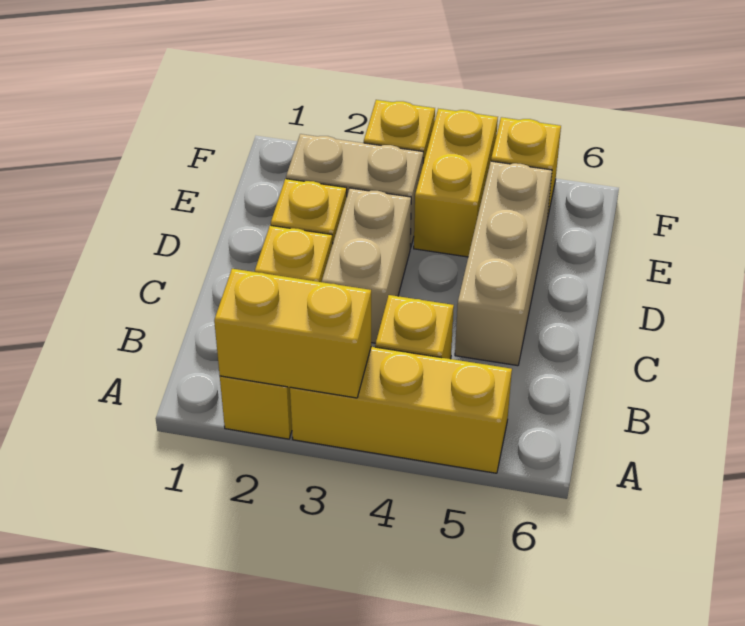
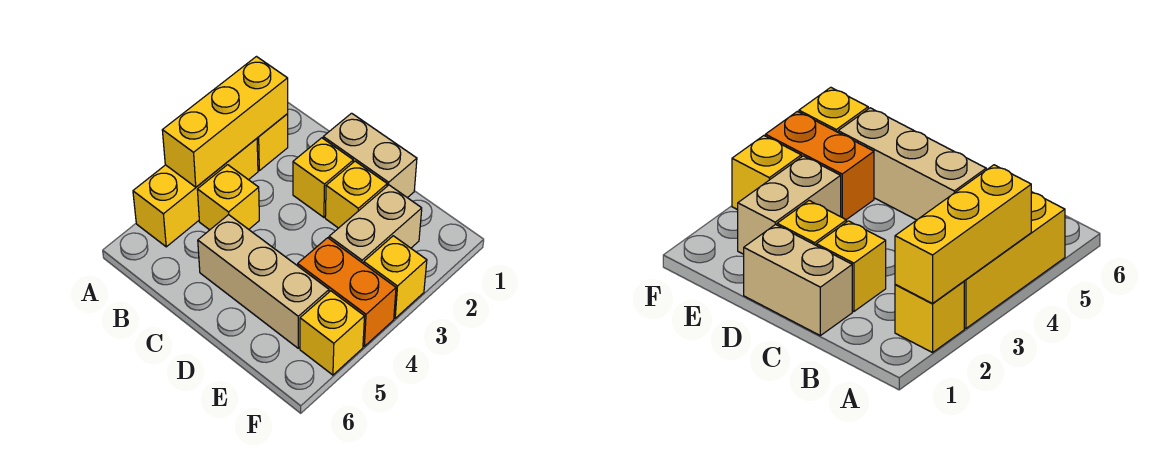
yellow brick A2:A3 level 2 -> yellow brick A2:A4 level 2
tan brick C3:D3 level 1 -> tan brick C1:D1 level 1
yellow brick E4:F4 level 1 -> orange brick E4:F4 level 1

